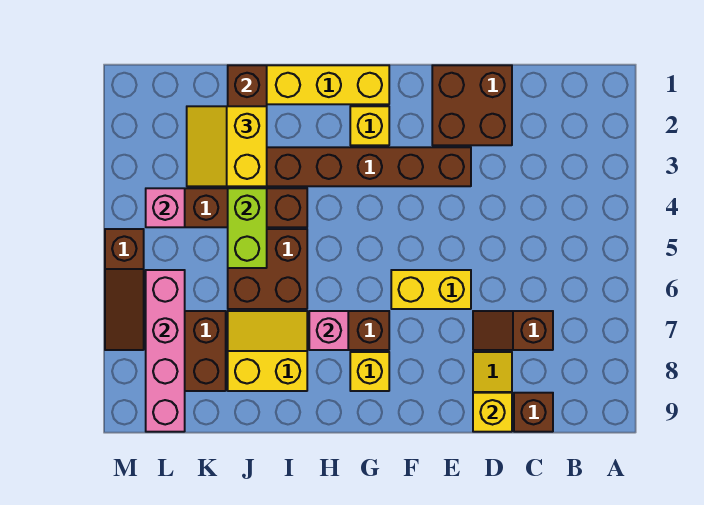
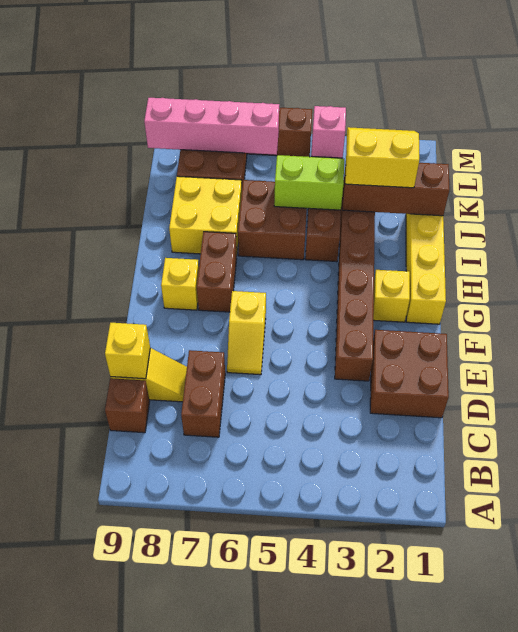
brown slope C7:D7 level 1 top C -> brown brick C7:D7 level 1
yellow brick E6:F6 level 1 -> yellow slope E6:F6 level 1 top F
pink brick H7 level 2 -> none
yellow slope I7:J8 level 1 top 8 -> yellow brick I7:J8 level 1

